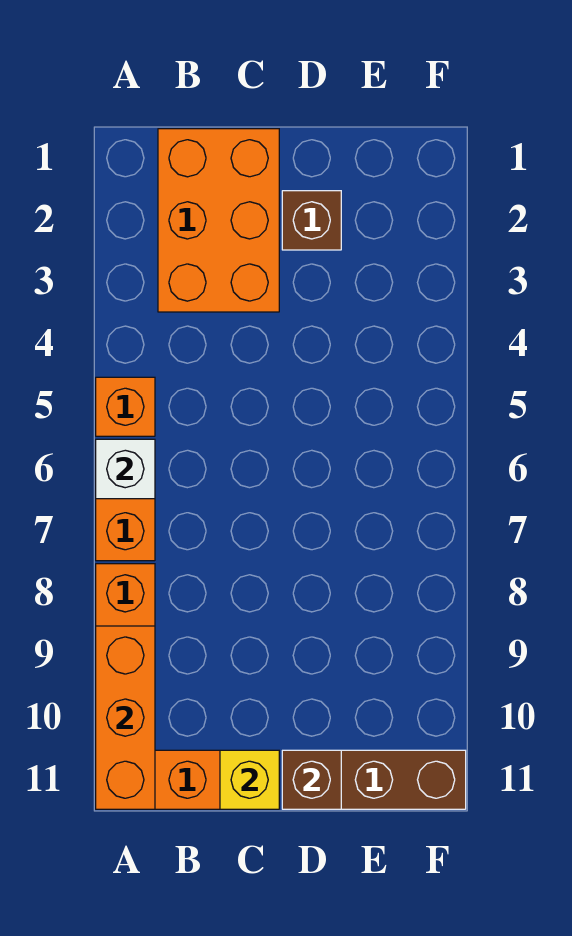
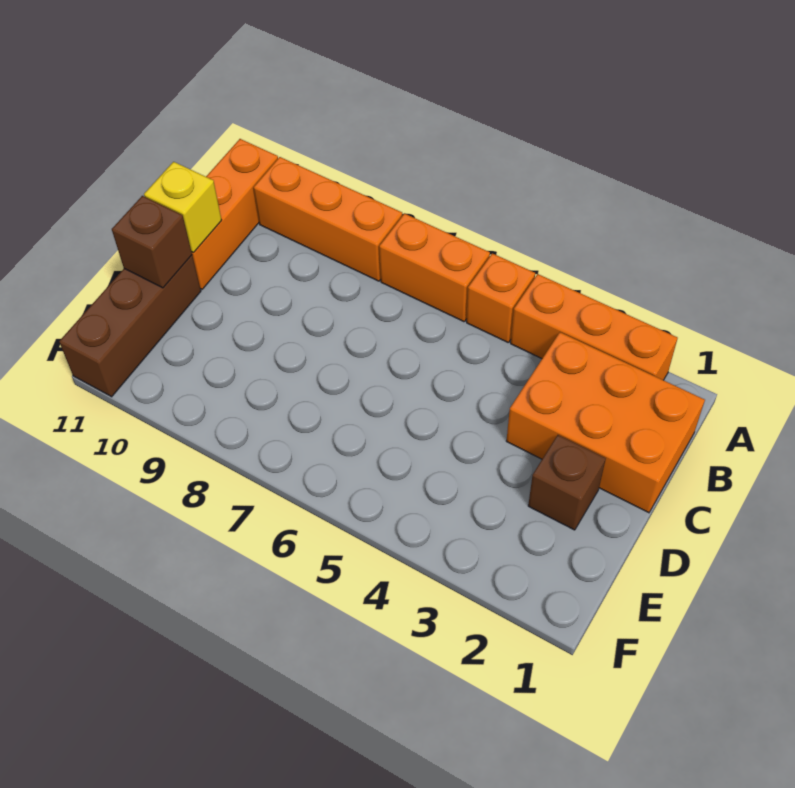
white brick A6 level 2 -> none
orange brick A9:A11 level 2 -> orange brick A2:A4 level 1

